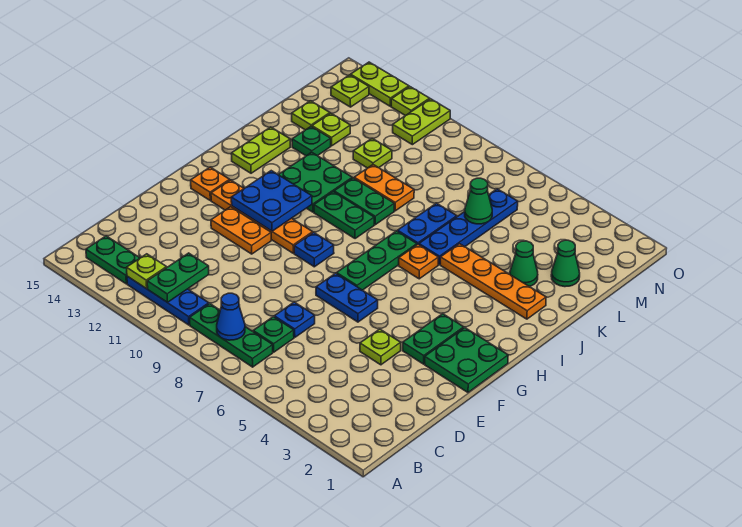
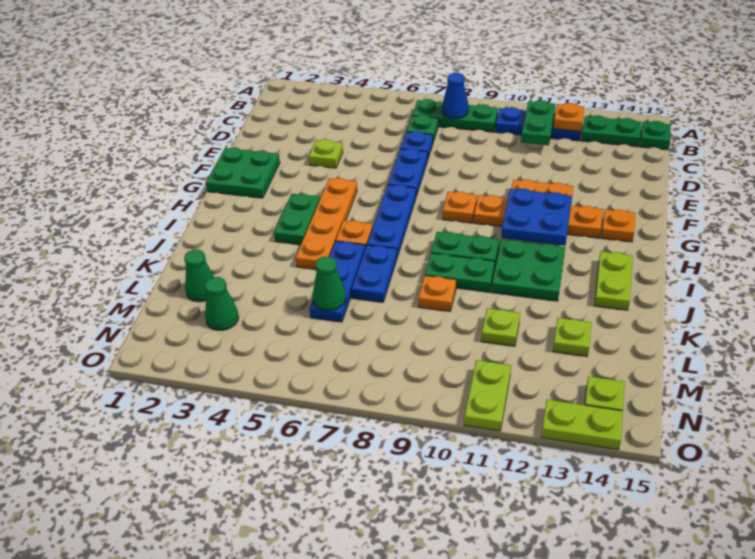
lime plate B12 level 2 -> orange plate B12 level 2
green plate F3:G3 level 1 -> green plate H4:I4 level 1
blue plate F6:F7 level 1 -> blue plate E7:F7 level 1
green plate G7:I7 level 1 -> blue plate G7:I7 level 1
blue plate G9 level 1 -> orange plate G9 level 1
orange plate J2:J5 level 1 -> orange plate G5:J5 level 1
blue plate J6:M6 level 1 -> blue plate J6:L6 level 1
green cone K3 level 1 -> green cone M3 level 1
orange plate K9:K10 level 1 -> orange plate K9 level 1
green plate K13 level 1 -> green plate B15 level 1
lime plate L14 level 1 -> none
lime plate O12 level 1 -> none

